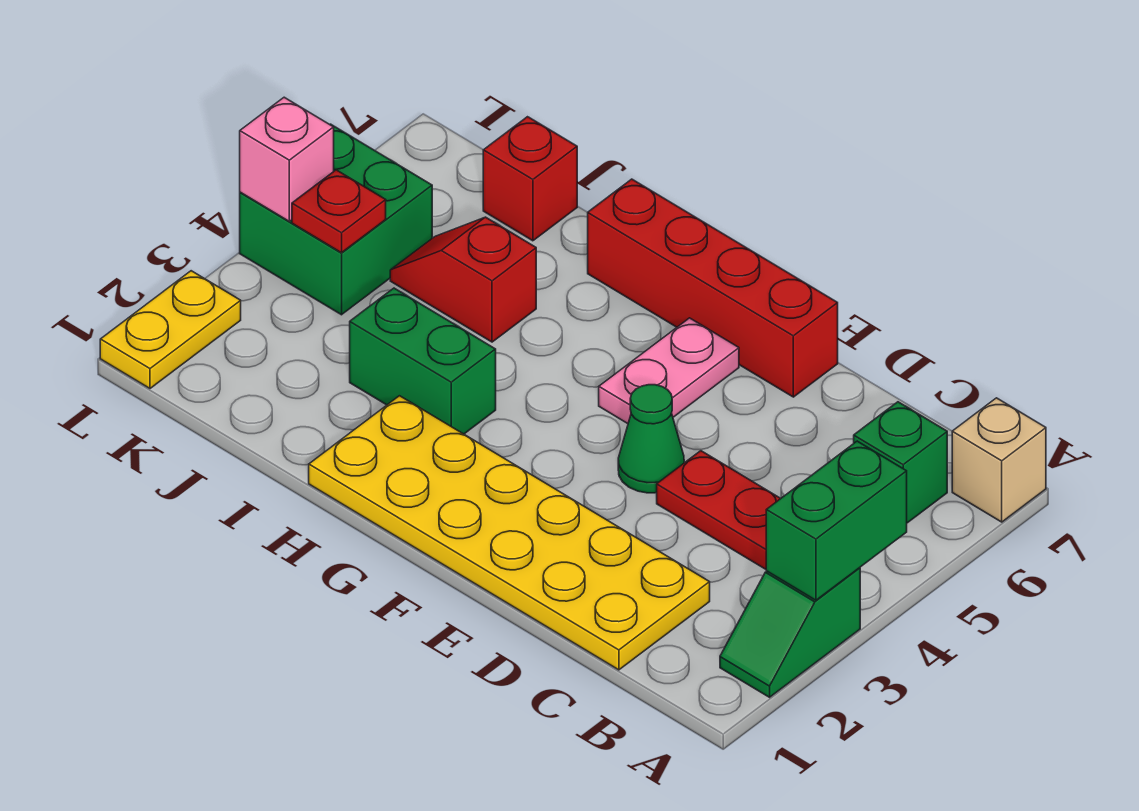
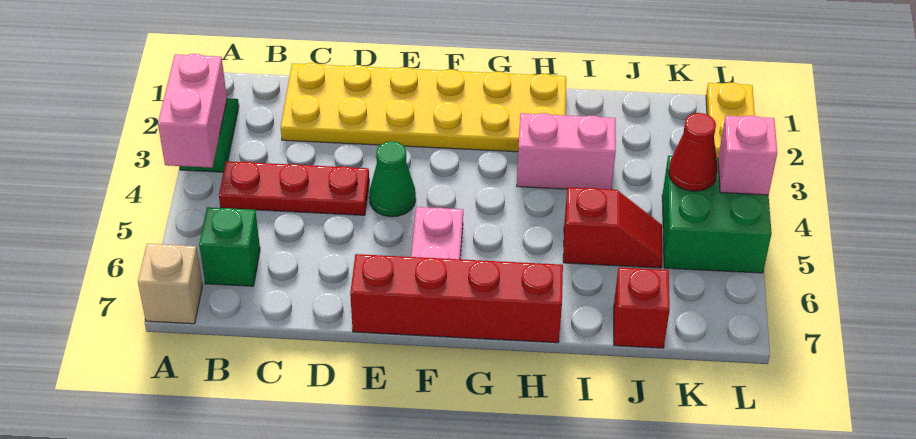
green brick A3:A4 level 2 -> pink brick A3:A4 level 2
green brick H3:I3 level 1 -> pink brick H3:I3 level 1
red plate K4 level 2 -> red cone K4 level 2

